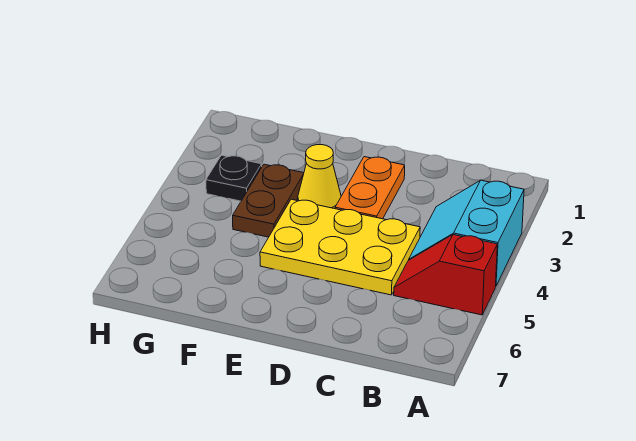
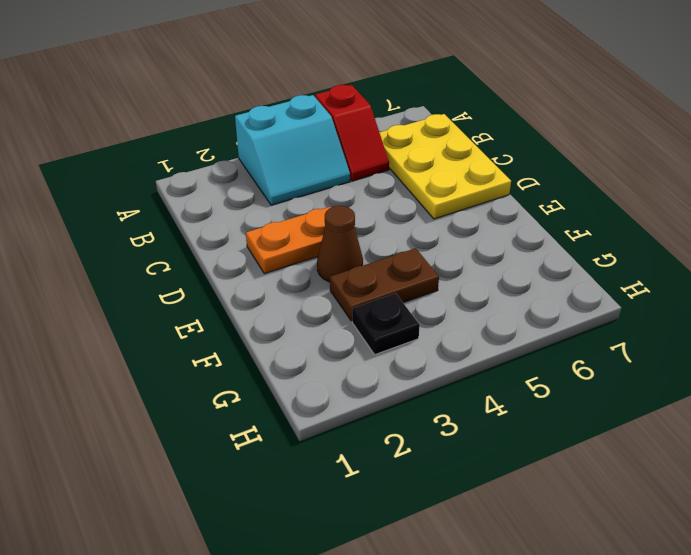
yellow plate C4:E5 level 1 -> yellow plate B6:D7 level 1
yellow cone E3 level 1 -> brown cone E3 level 1

